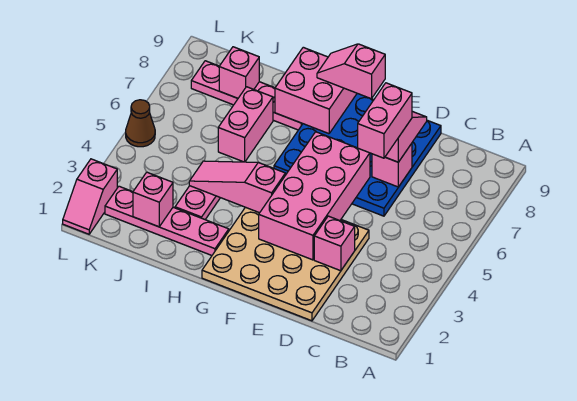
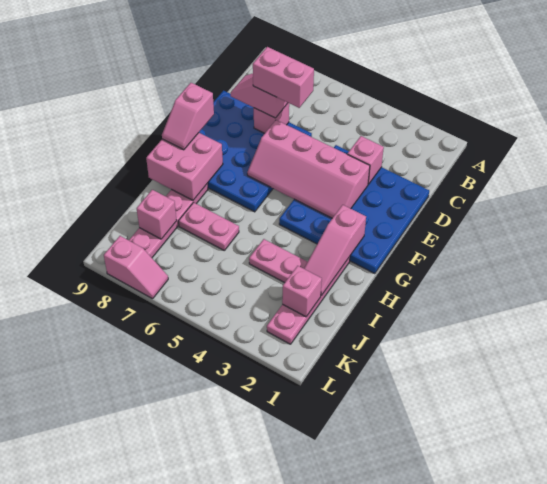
tan plate D1:G4 level 1 -> blue plate D1:G4 level 1
pink brick E3:F6 level 2 -> pink slope E3:F6 level 2 top E
pink slope G4:I4 level 2 top G -> pink slope G2:I2 level 2 top G
pink brick I6:I7 level 1 -> pink plate I6:I7 level 1
pink slope L1:L2 level 1 top 2 -> pink slope L7:L8 level 1 top 8
brown cone L5 level 1 -> none

